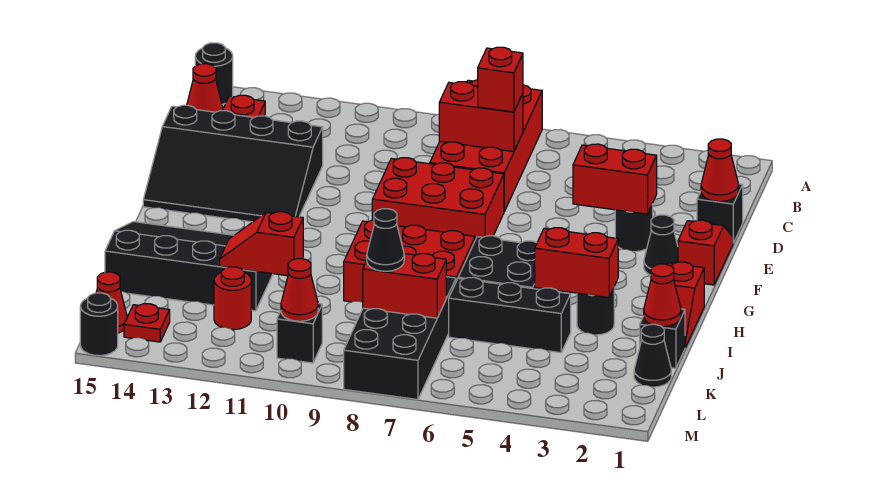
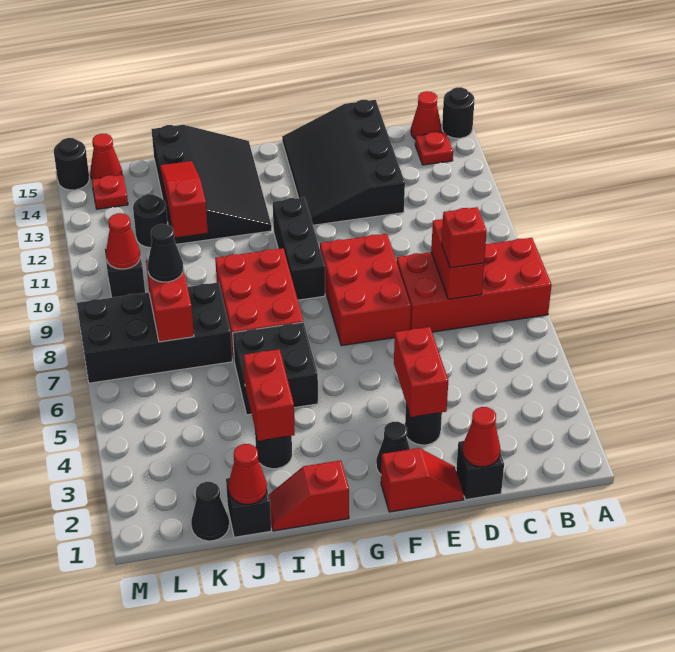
black brick J4:J6 level 1 -> black brick G9:G11 level 1
red slope J11:J12 level 2 top 11 -> red slope J11:J13 level 2 top 11
red round brick K12 level 1 -> black round brick K12 level 1

